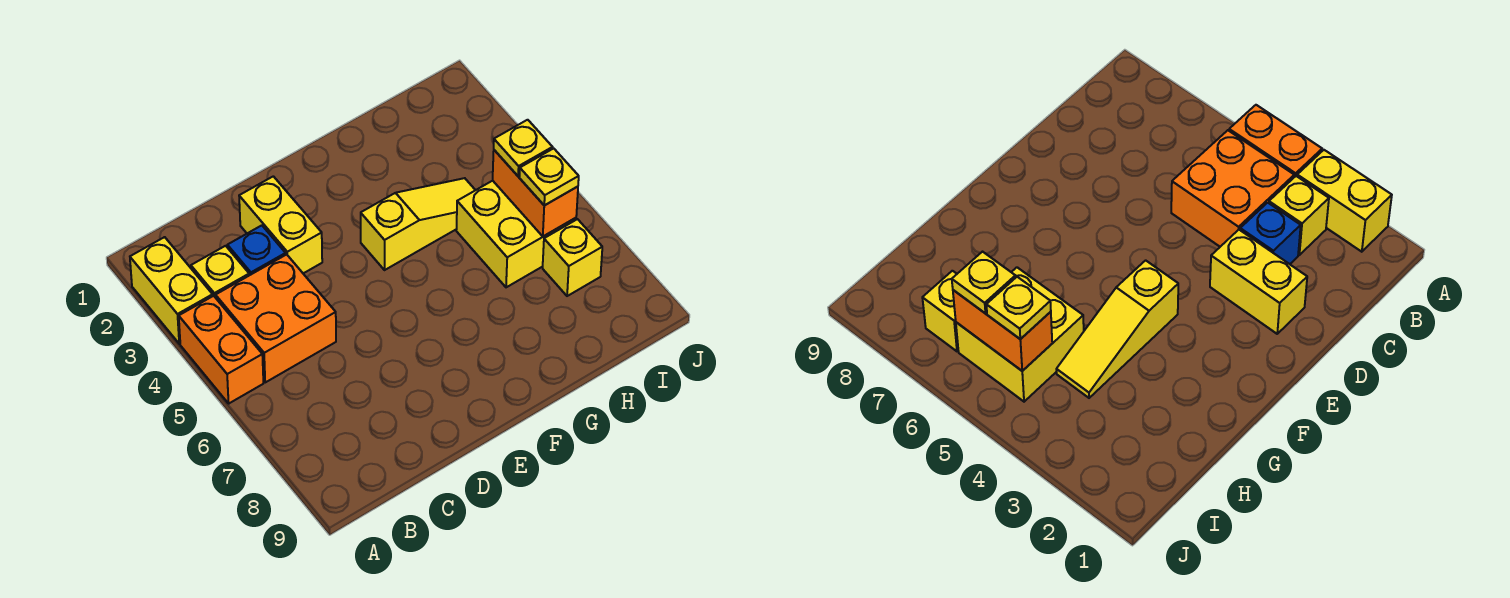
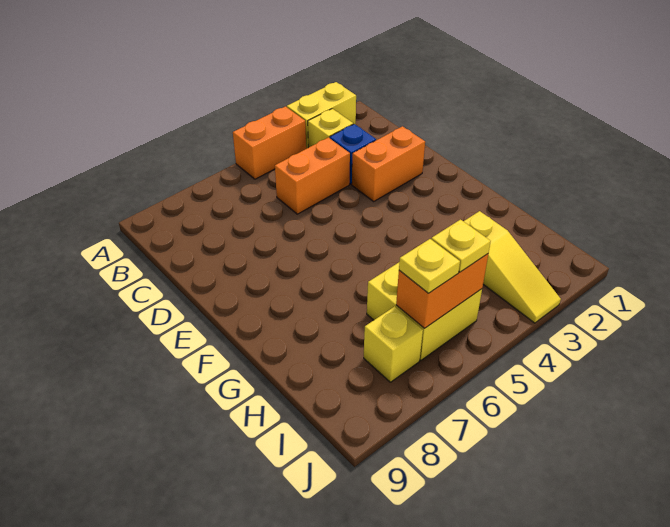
orange brick B4:C5 level 1 -> orange brick C4:C5 level 1
yellow brick D2:D3 level 1 -> orange brick D2:D3 level 1
yellow slope F4:H4 level 1 top F -> yellow slope H3:J3 level 1 top H

